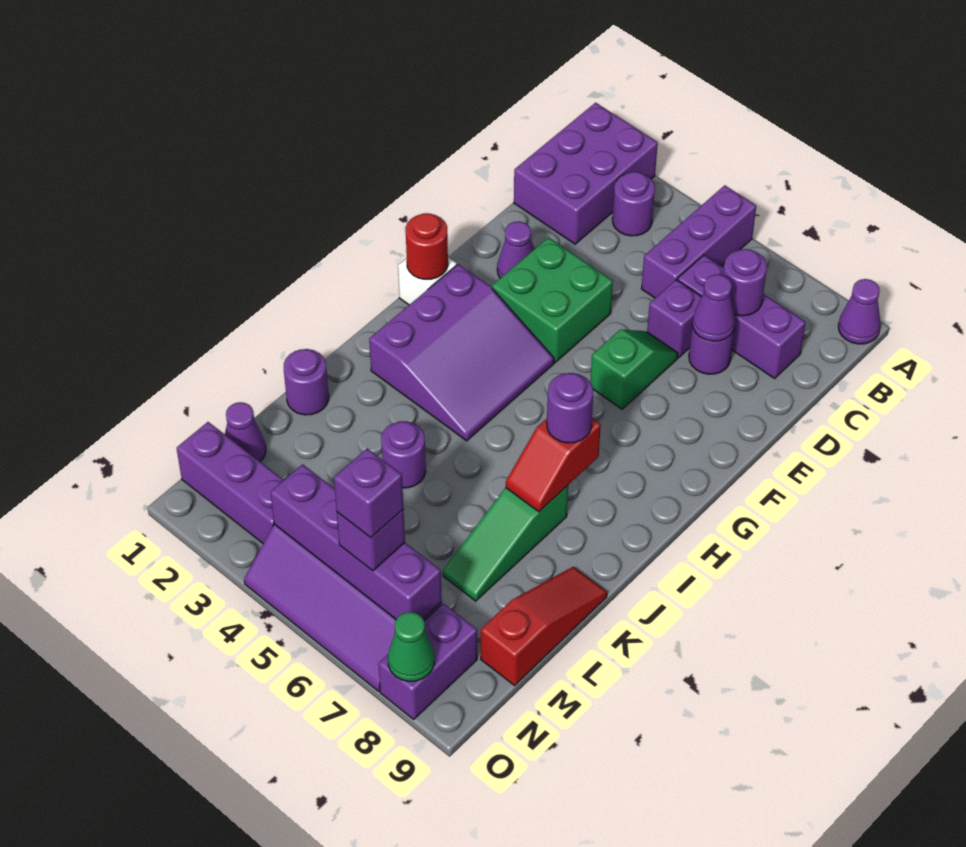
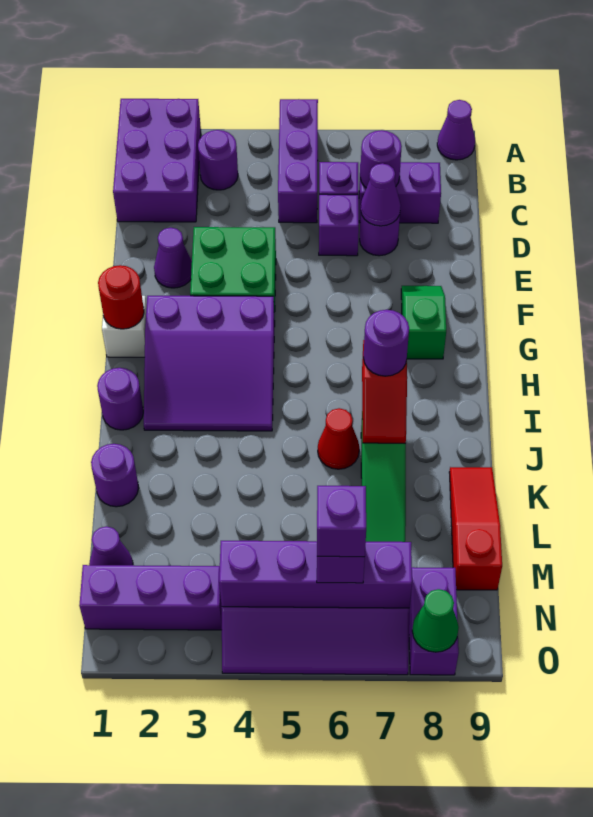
green slope E6:F6 level 1 top F -> green slope F8:G8 level 1 top G
purple slope G2:I4 level 1 top 2 -> purple slope G2:I4 level 1 top G
none -> red cone J6 level 1
purple round brick K4 level 1 -> purple round brick I1 level 1

